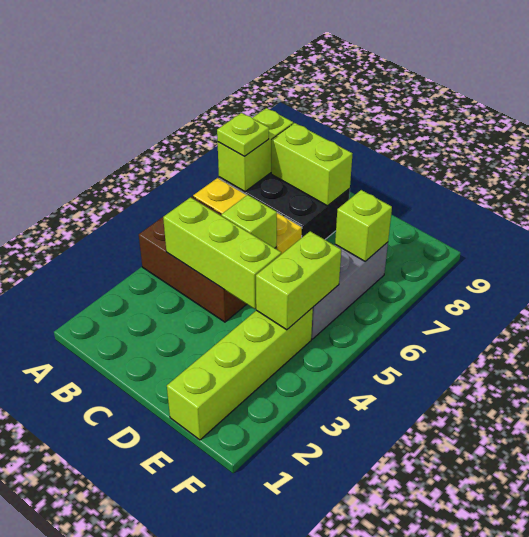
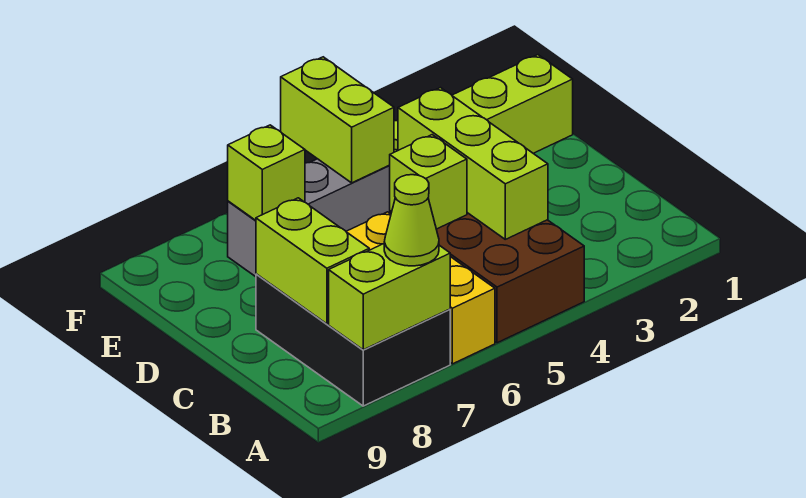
lime plate A7 level 3 -> lime cone A7 level 3
lime brick E4:E5 level 2 -> lime brick E5:F5 level 2

